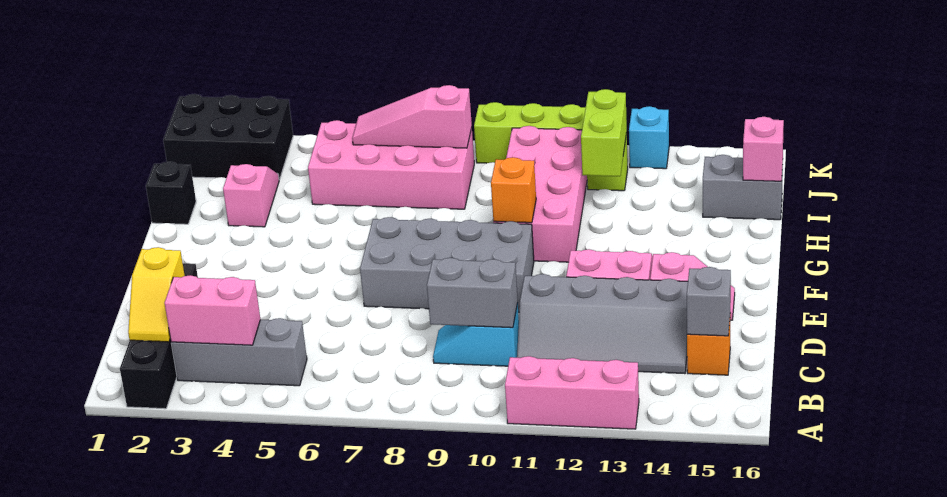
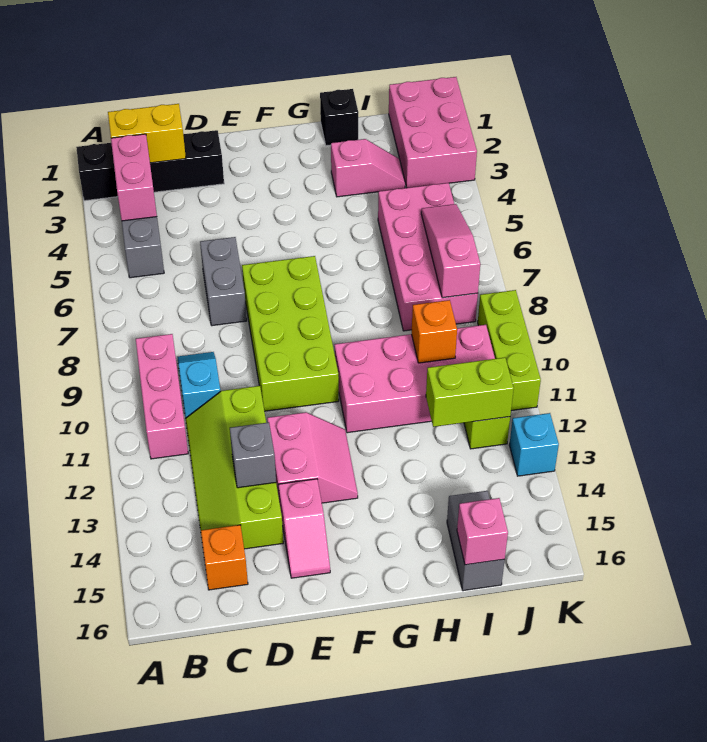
pink brick A11:A13 level 1 -> pink brick B9:B11 level 1
yellow slope B2:C2 level 2 top C -> yellow brick B2:C2 level 2
grey brick C9:C10 level 2 -> grey brick D6:D7 level 1
grey slope C11:D14 level 1 top D -> lime slope C11:D14 level 1 top D
grey brick C15 level 2 -> grey brick D13 level 2
grey brick E7:F10 level 1 -> lime brick E7:F10 level 1
orange brick G10 level 2 -> orange brick I10 level 2
black brick J1:K3 level 1 -> pink brick J1:K3 level 1

